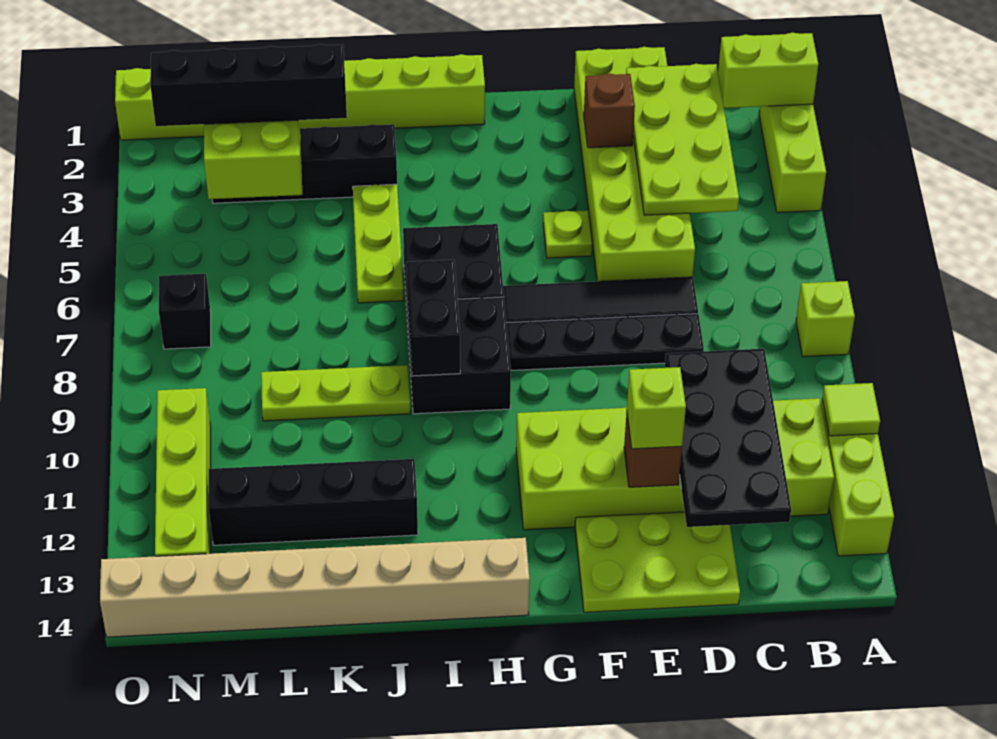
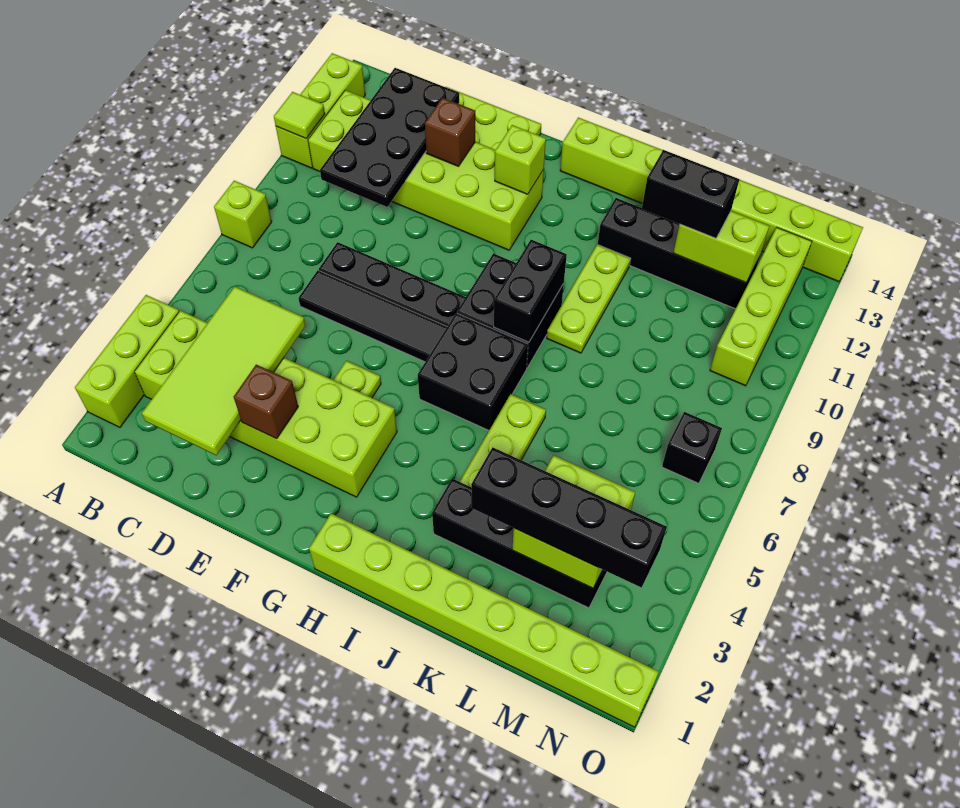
lime brick A2:B2 level 2 -> lime brick L12:M12 level 2
lime plate C2:D5 level 2 -> lime tile C2:D5 level 2
lime brick D1:E6 level 1 -> lime brick B3:G4 level 1
lime brick E12 level 3 -> lime brick G12 level 2
tan brick H14:O14 level 1 -> lime brick H14:O14 level 1
lime plate J9:L9 level 1 -> lime plate J9:J11 level 1
none -> black brick K12:L12 level 3

